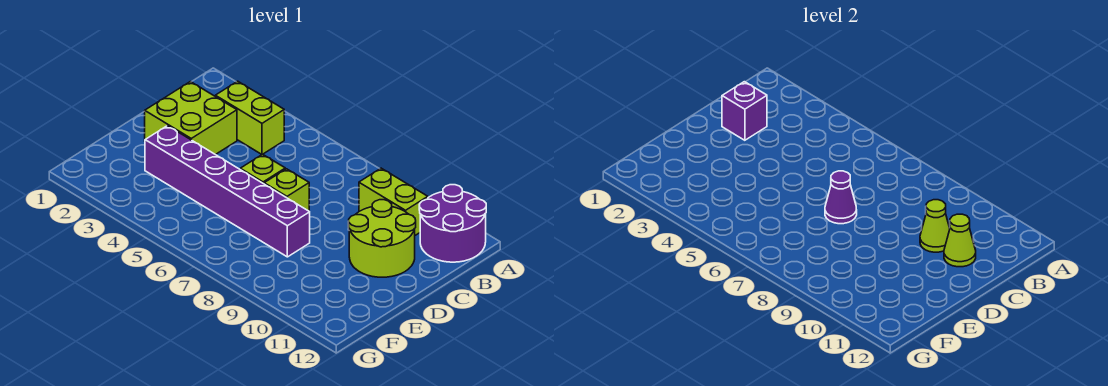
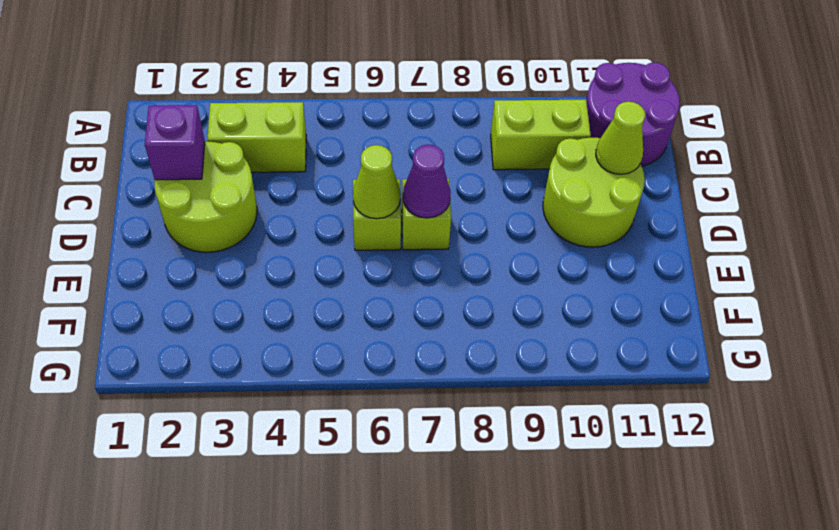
lime brick C2:D3 level 1 -> lime round brick C2:D3 level 1
lime cone C10 level 2 -> lime cone D6 level 2
purple brick E3:E8 level 1 -> none

